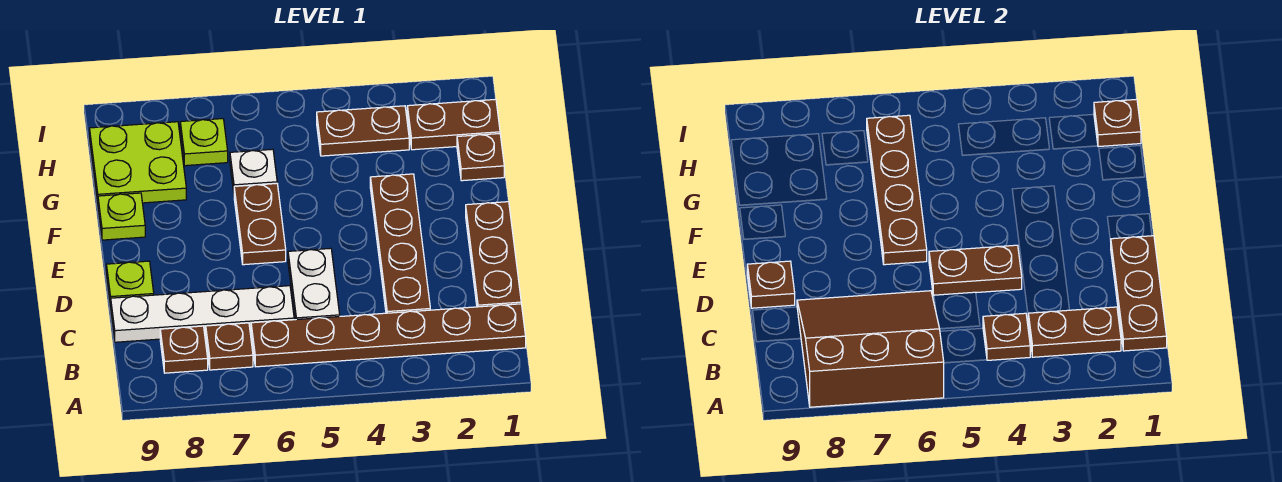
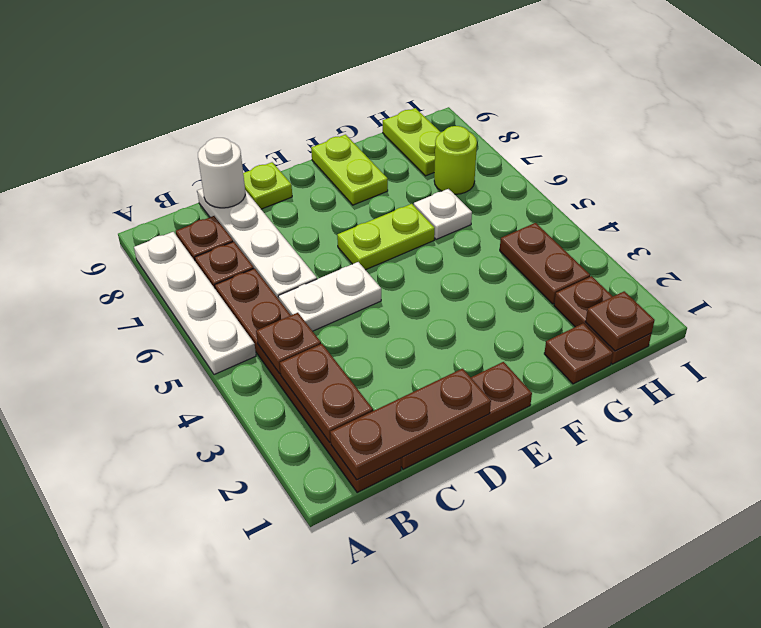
none -> white plate A5:A8 level 1
brown slope A6:C8 level 2 top A -> none
brown plate C3:F3 level 1 -> none
none -> white round brick C9 level 2
brown plate D4:D5 level 2 -> none
brown plate D9 level 2 -> none
brown plate E6:F6 level 1 -> lime plate E6:F6 level 1
brown plate E6:H6 level 2 -> none
lime plate F9 level 1 -> lime plate F8:F9 level 1
lime plate G8:H9 level 1 -> lime plate H8:H9 level 1
lime plate H7 level 1 -> lime round brick H7 level 1

